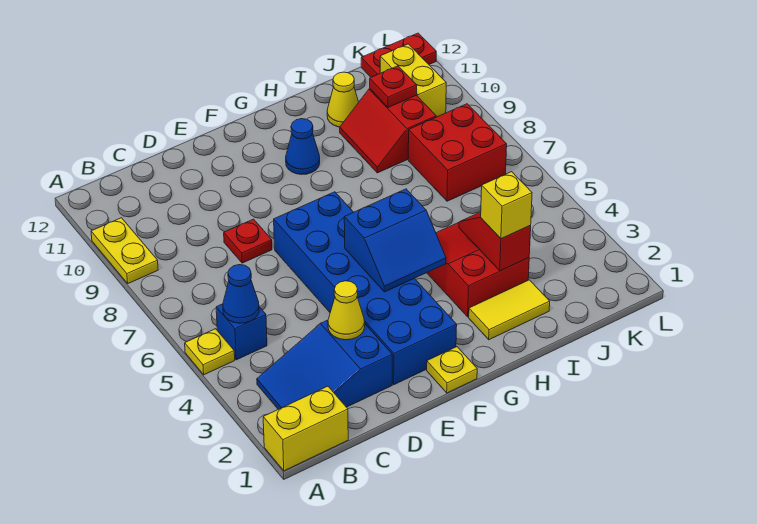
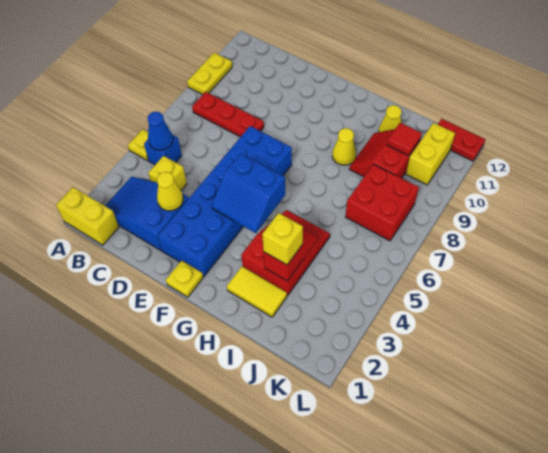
none -> yellow brick C4 level 1
red plate D8 level 1 -> red plate B8:D8 level 1
blue cone G10 level 1 -> none
none -> yellow cone H9 level 1
red plate J10 level 2 -> red tile J10 level 2

